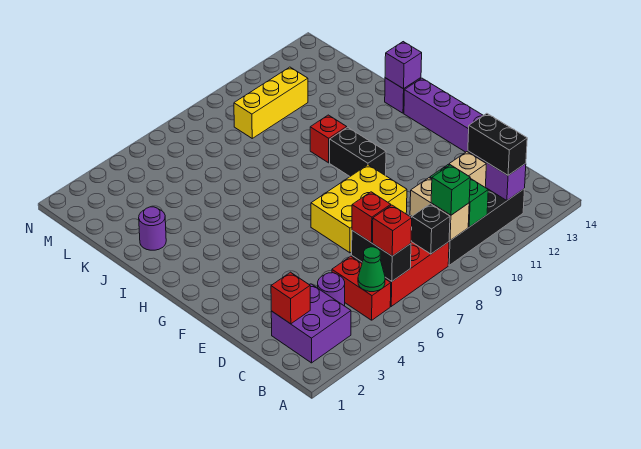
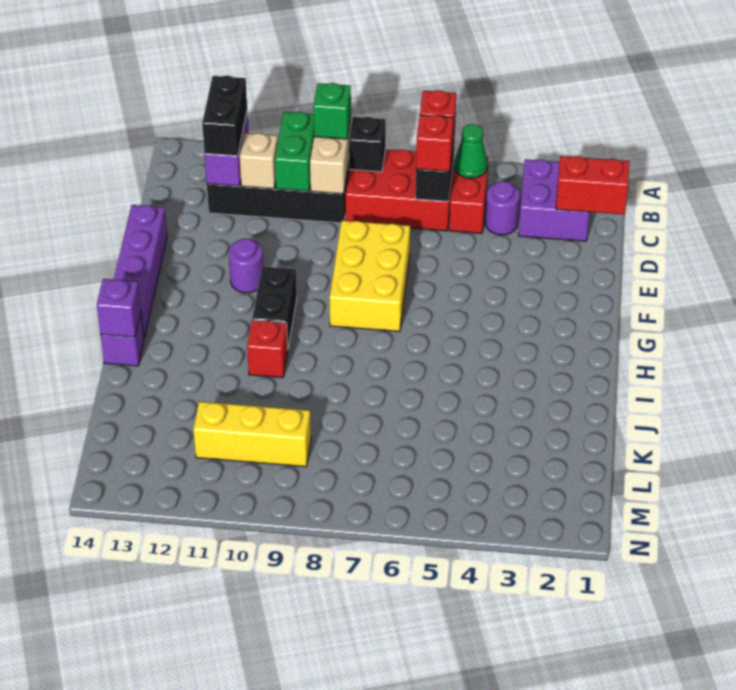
red brick C2 level 2 -> red brick C1:C2 level 2
yellow brick E7:F9 level 1 -> yellow brick E7:G8 level 1
purple round brick J2 level 1 -> purple round brick F11 level 1

